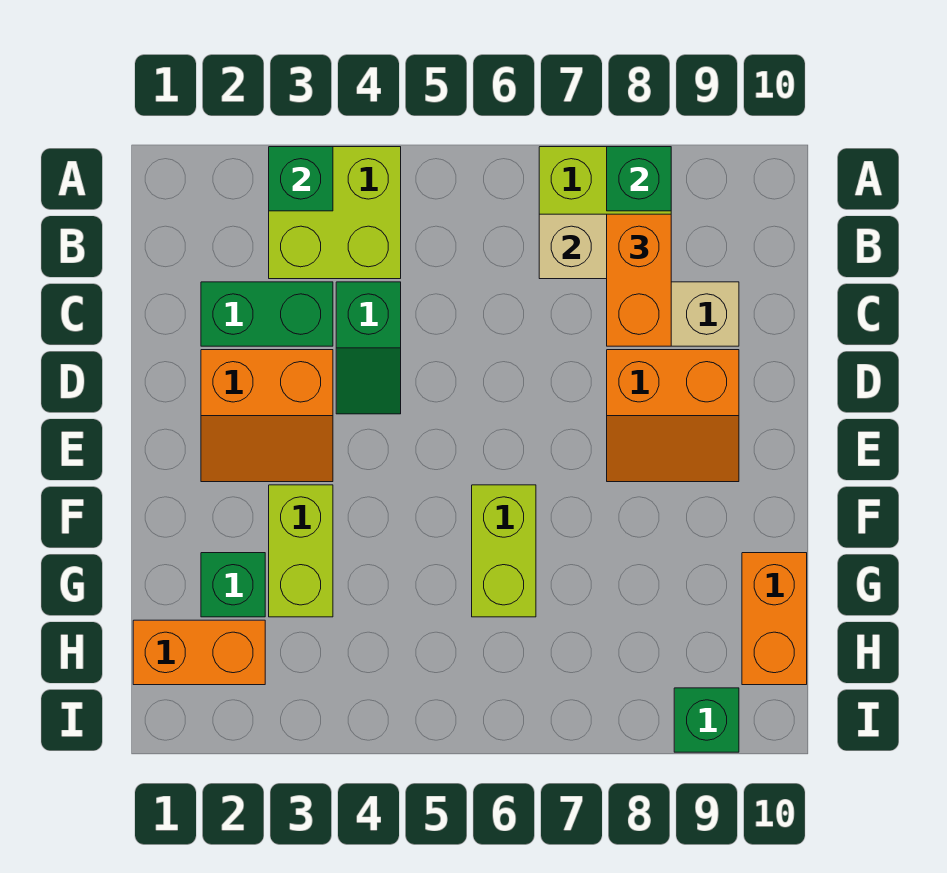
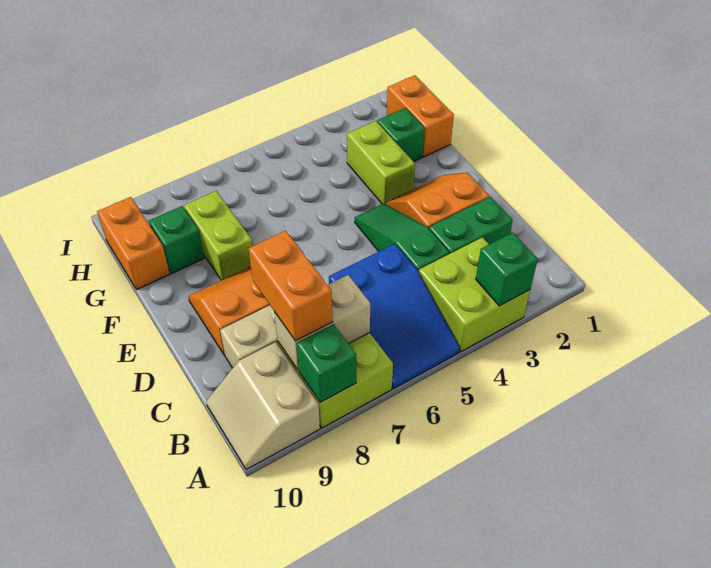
none -> blue slope A5:C6 level 1 top C
none -> tan slope A9:B10 level 1 top 9
green slope C4:D4 level 1 top C -> green slope C4:E4 level 1 top C
lime brick F6:G6 level 1 -> lime brick F8:G8 level 1
orange brick H1:H2 level 1 -> orange brick G1:H1 level 1
green brick I9 level 1 -> green brick G9 level 1

